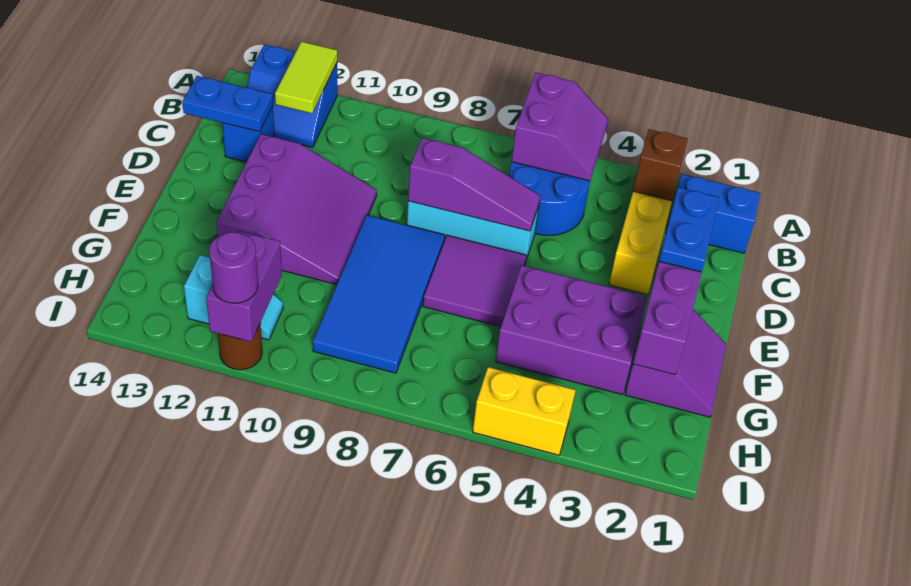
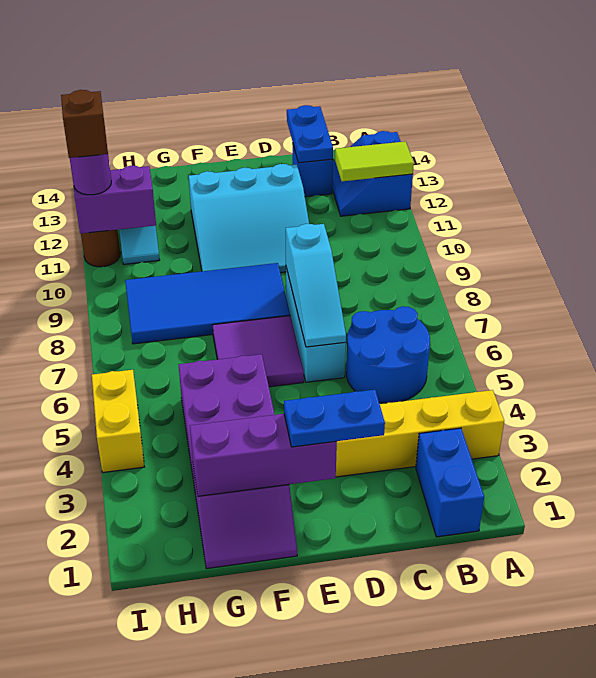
purple slope A5:B6 level 2 top 6 -> none
brown brick B3 level 2 -> brown brick I11 level 4
purple slope D6:D8 level 2 top 8 -> cyan slope D6:D8 level 2 top 8
purple slope D10:F12 level 1 top 12 -> cyan slope D10:F12 level 1 top 12

